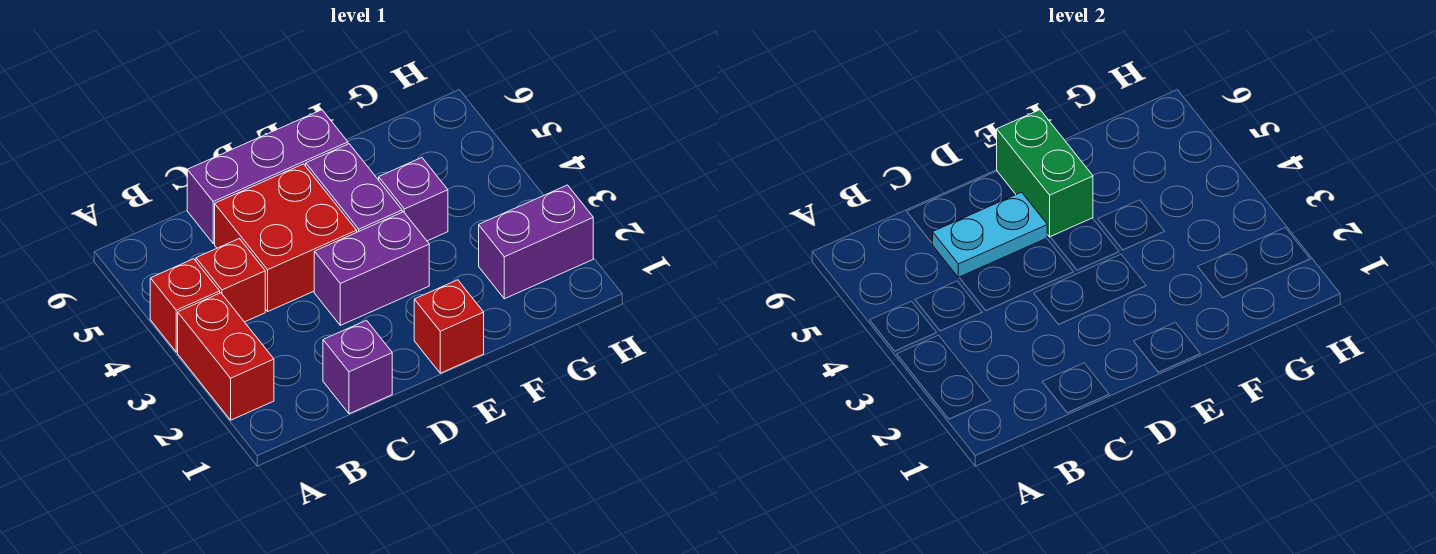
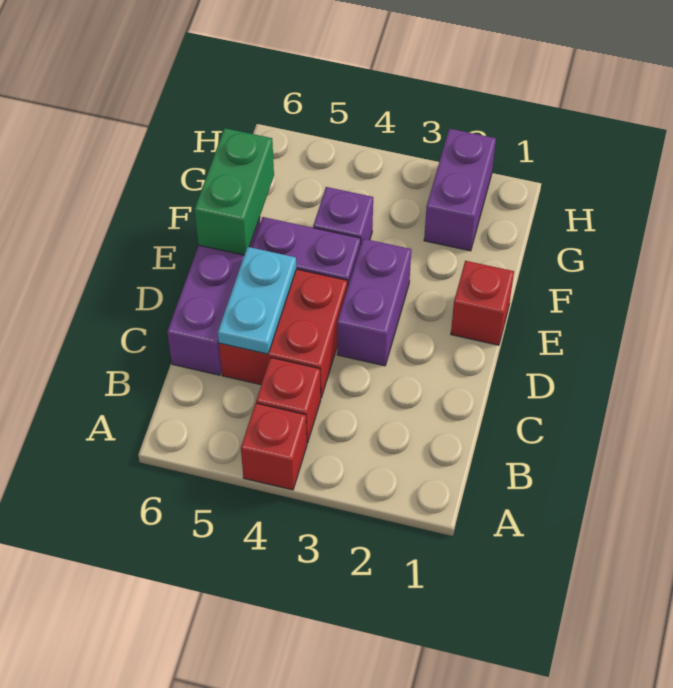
red brick A2:A3 level 1 -> none
purple brick C1 level 1 -> none
green brick E5:E6 level 2 -> green brick E6:F6 level 2

